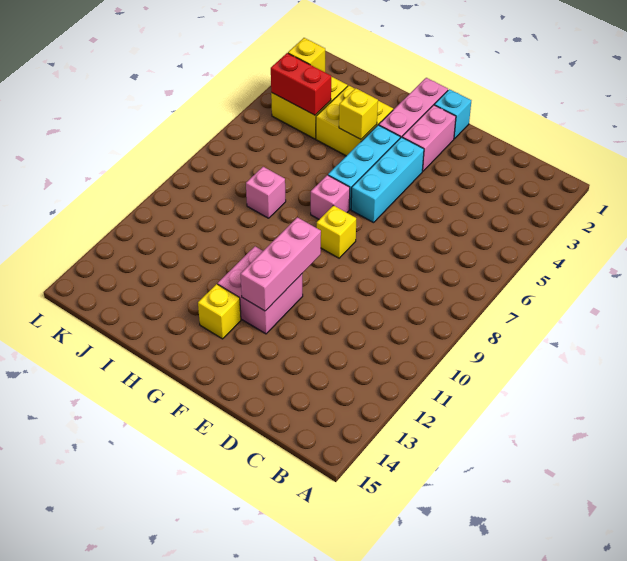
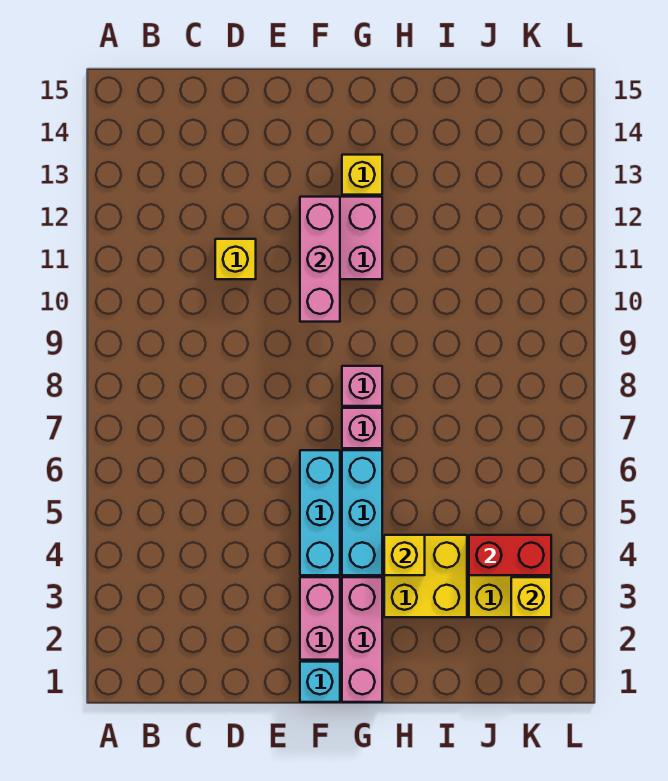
yellow brick F8 level 1 -> yellow brick D11 level 1
pink brick I8 level 1 -> pink brick G8 level 1

